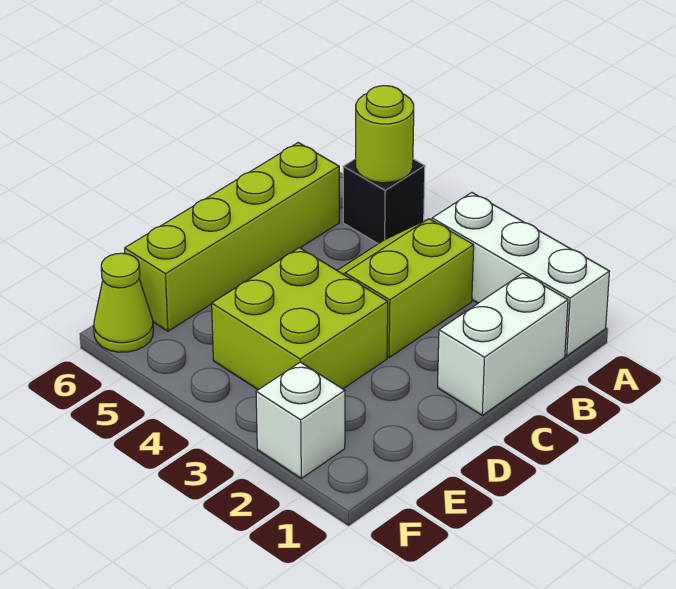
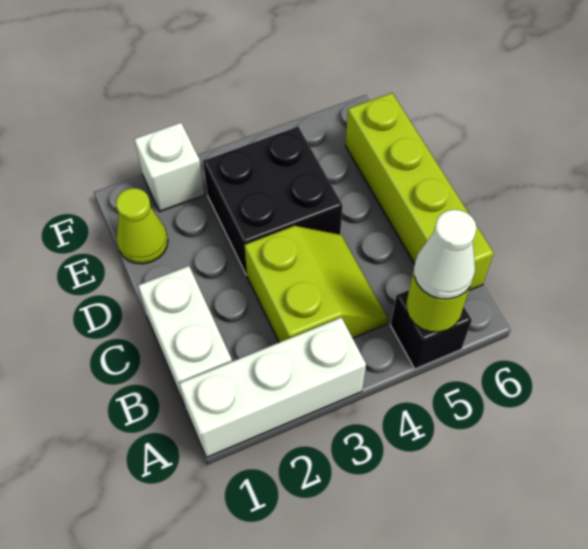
none -> white cone A5 level 3
lime brick D3:E4 level 1 -> black brick D3:E4 level 1
lime cone F6 level 1 -> lime cone E1 level 1

